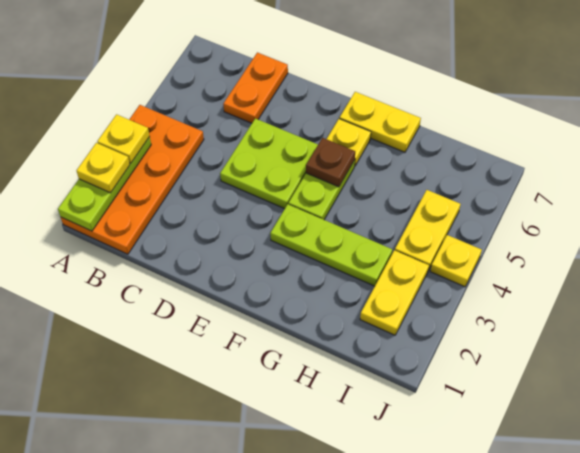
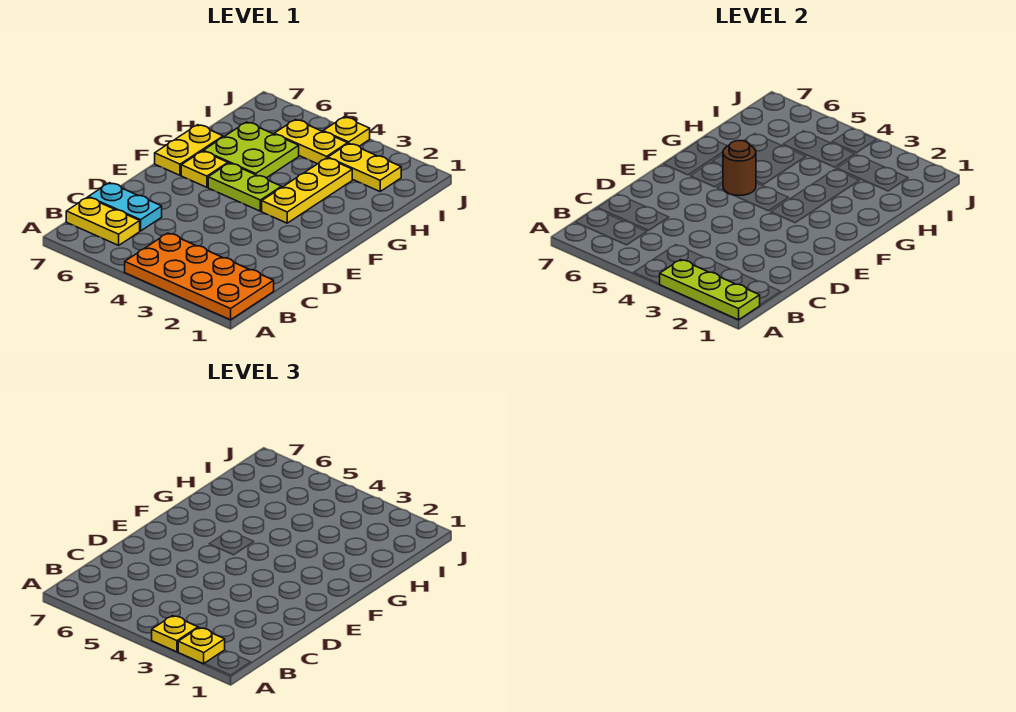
none -> yellow plate B6:B7 level 1
orange plate C6:C7 level 1 -> cyan plate C6:C7 level 1
lime plate D4:E5 level 1 -> lime plate G5:H6 level 1
lime plate F3:H3 level 1 -> yellow plate F3:H3 level 1
brown plate F5 level 2 -> brown round brick F5 level 2

